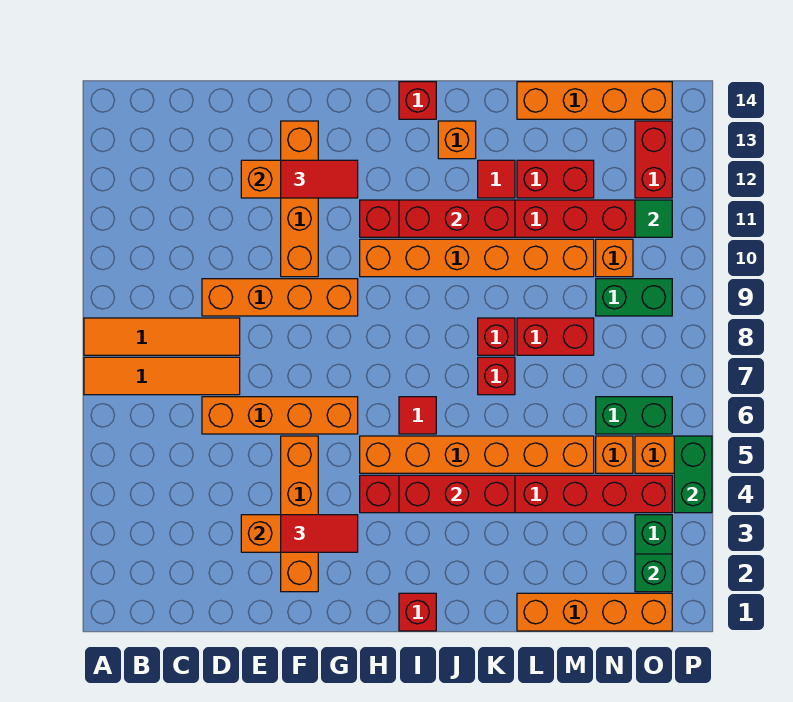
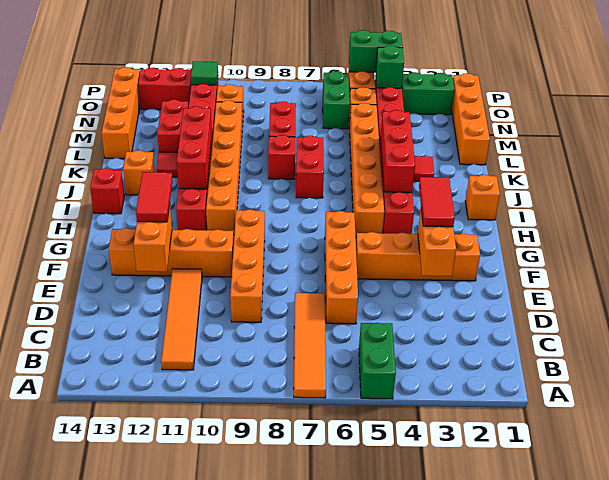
orange tile A8:D8 level 1 -> orange tile B11:E11 level 1
red brick I1 level 1 -> orange brick I1 level 1
red tile I6 level 1 -> red tile K3 level 1
red brick K7 level 1 -> red brick J7:K7 level 1
green brick N9:O9 level 1 -> green brick A5:B5 level 1
green brick O2 level 2 -> green brick O4 level 2

